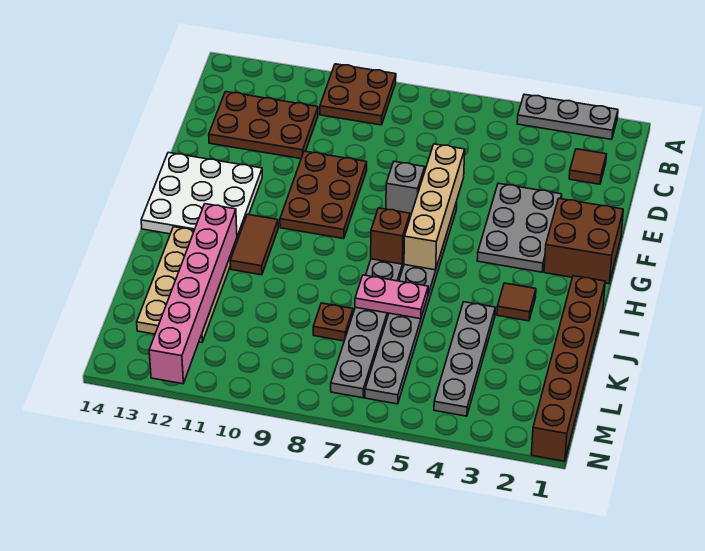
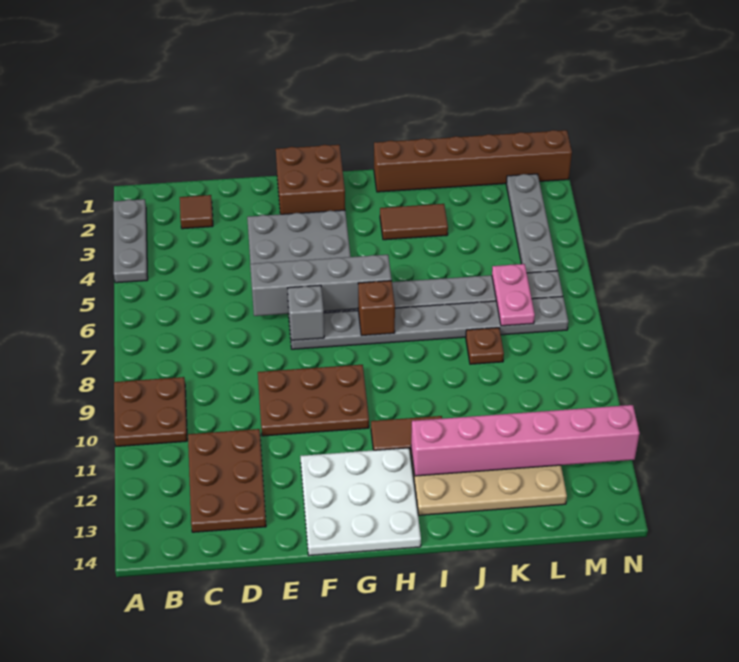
tan brick E6:H6 level 2 -> grey brick E6:H6 level 2
brown tile I3 level 1 -> brown tile I3:J3 level 1
grey plate J4:M4 level 1 -> grey plate M2:M5 level 1
pink plate J6:J7 level 2 -> pink plate L6:L7 level 2

